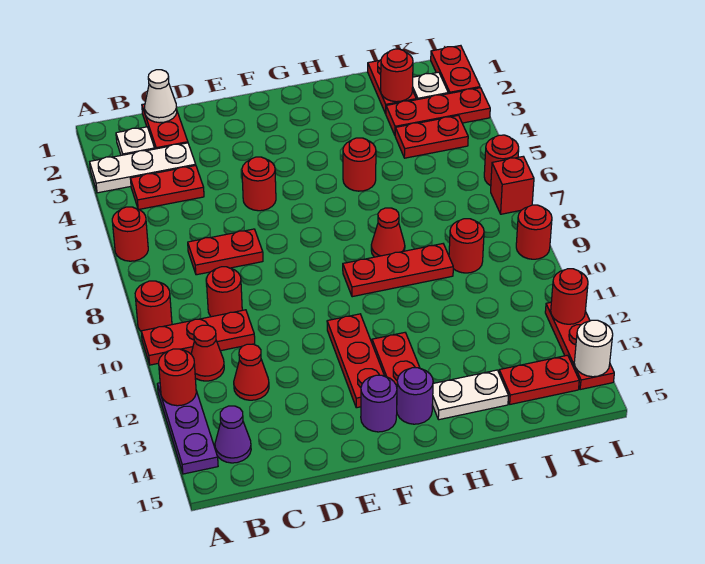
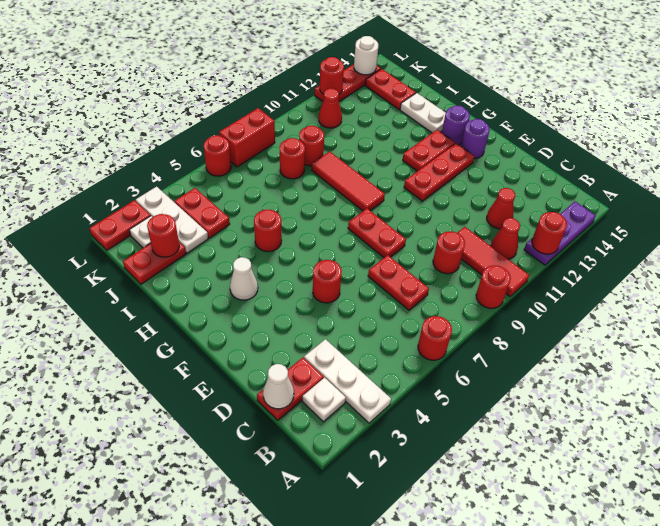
red plate A10:C10 level 1 -> red tile A10:C10 level 1
red plate B4:C4 level 1 -> red plate E8:F8 level 1
purple cone B14 level 1 -> none
none -> white cone G3 level 1
red plate G9:I9 level 1 -> red tile G9:I9 level 1
red cone H8 level 1 -> red cone K11 level 1
red plate J3:L3 level 1 -> white plate J3:L3 level 1
red brick L7 level 1 -> red brick L7:L8 level 1
red round brick L9 level 1 -> red round brick J8 level 1

